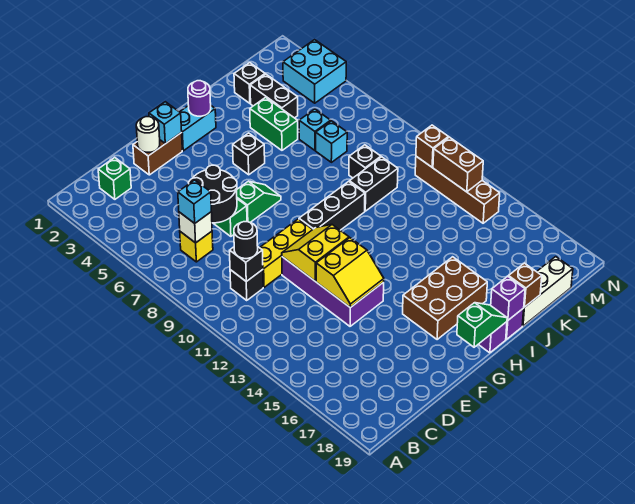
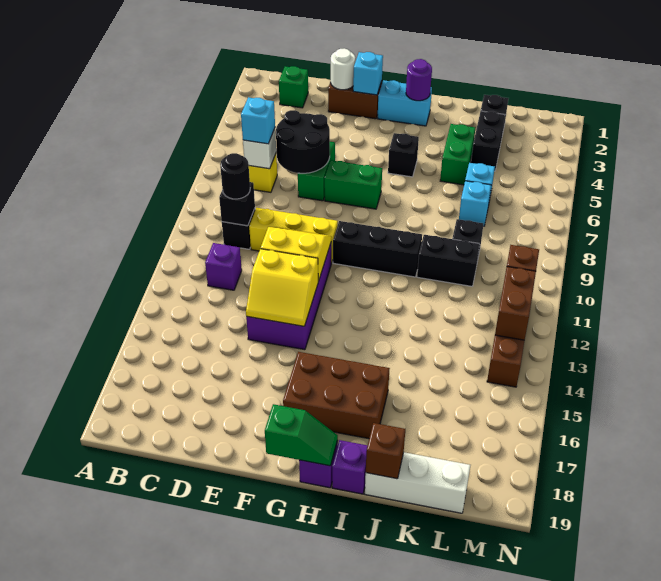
green slope F7:G7 level 1 top F -> green brick F7:G7 level 1
purple brick I19 level 2 -> purple brick C12 level 1
cyan brick M3:N4 level 1 -> none

